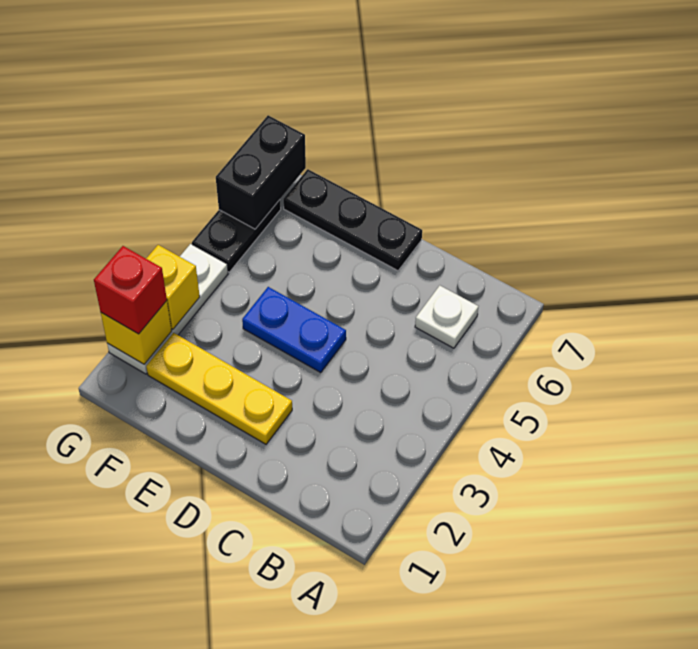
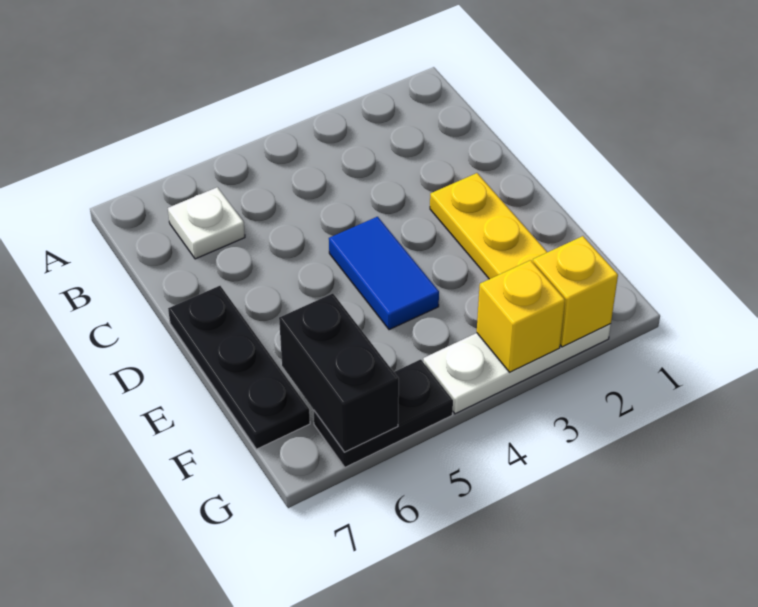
blue plate D4:E4 level 1 -> blue tile D4:E4 level 1
red brick G2 level 3 -> none
black brick G6:G7 level 2 -> black brick F6:G6 level 2

